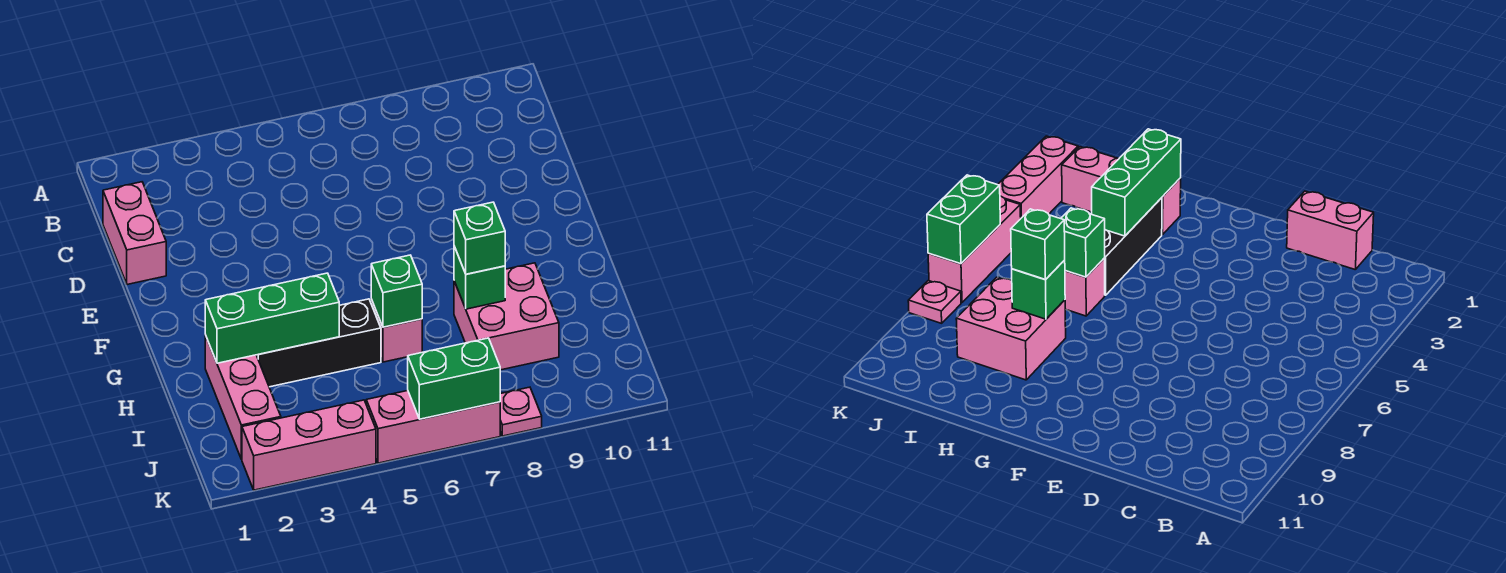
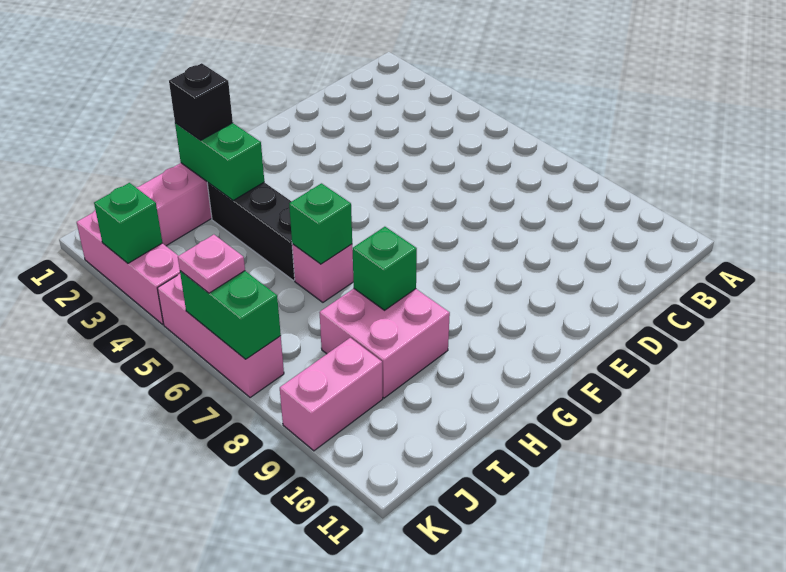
pink brick C1:D1 level 1 -> pink brick J9:K9 level 1
green brick H2:H4 level 2 -> green brick H2:H3 level 2
none -> black brick H2 level 3
green brick H8 level 3 -> green brick K3 level 2
pink plate K8 level 1 -> pink plate K6 level 3

